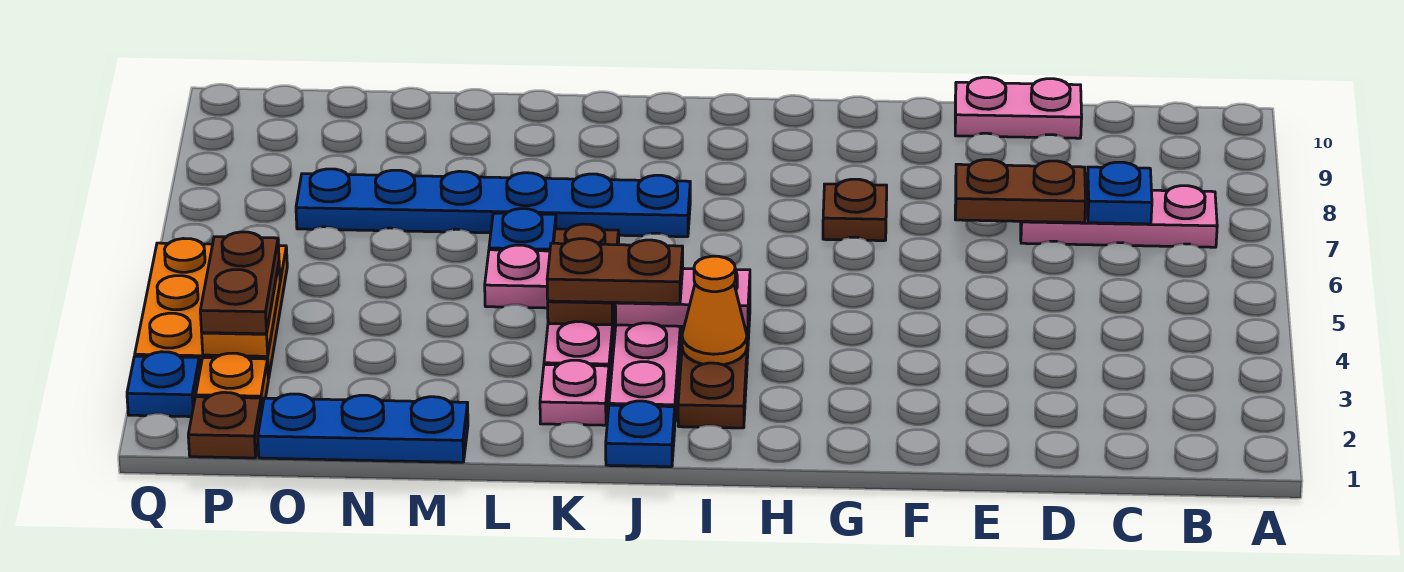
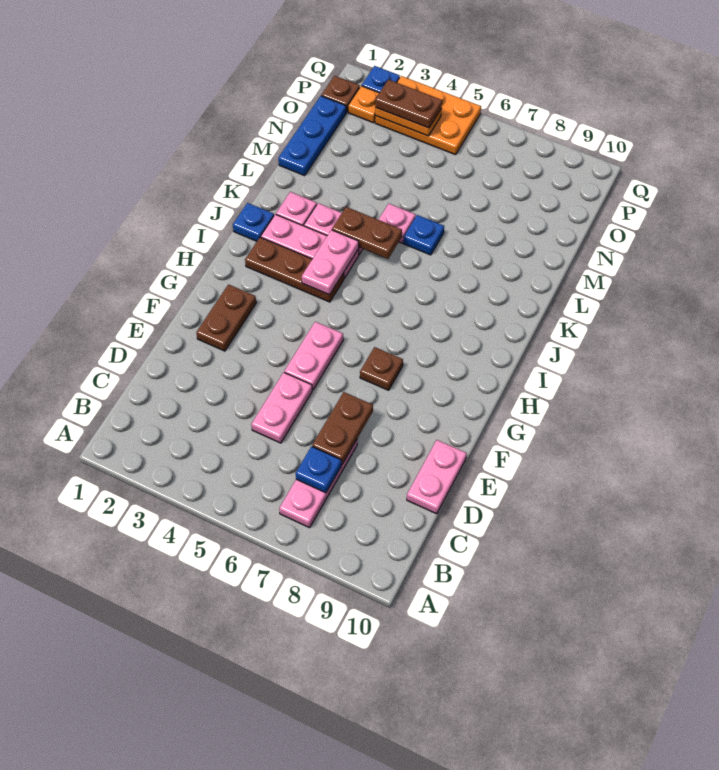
none -> pink plate D5:E5 level 1
none -> pink plate F5:G5 level 1
orange cone I3 level 2 -> none
brown plate J4:K4 level 3 -> brown plate F2:G2 level 1
blue plate J7:O7 level 1 -> none

